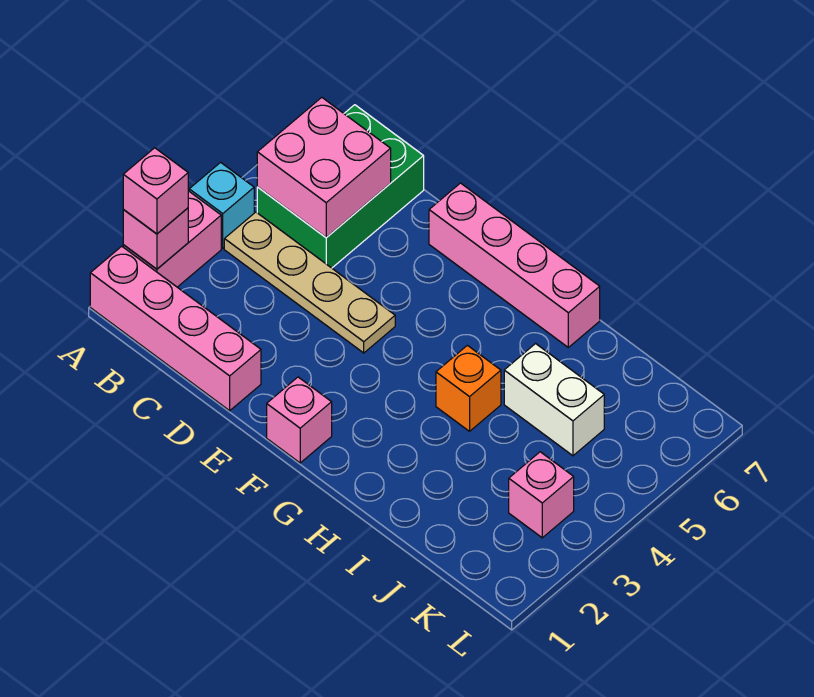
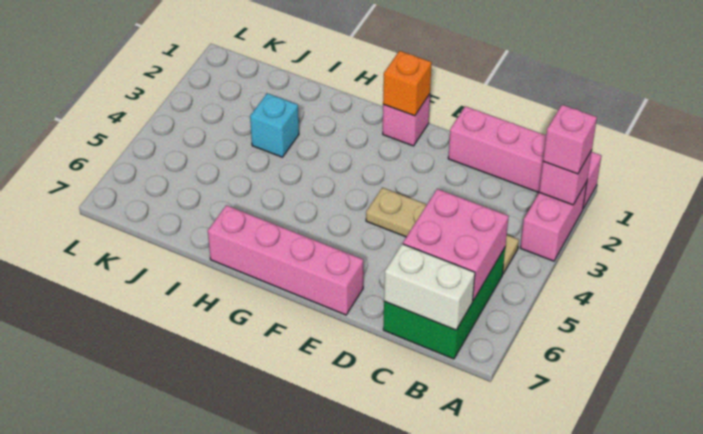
cyan brick A4 level 1 -> cyan brick I3 level 1
orange brick H4 level 1 -> orange brick F1 level 2
white brick I5:J5 level 1 -> white brick B7:C7 level 2
pink brick K3 level 1 -> none

